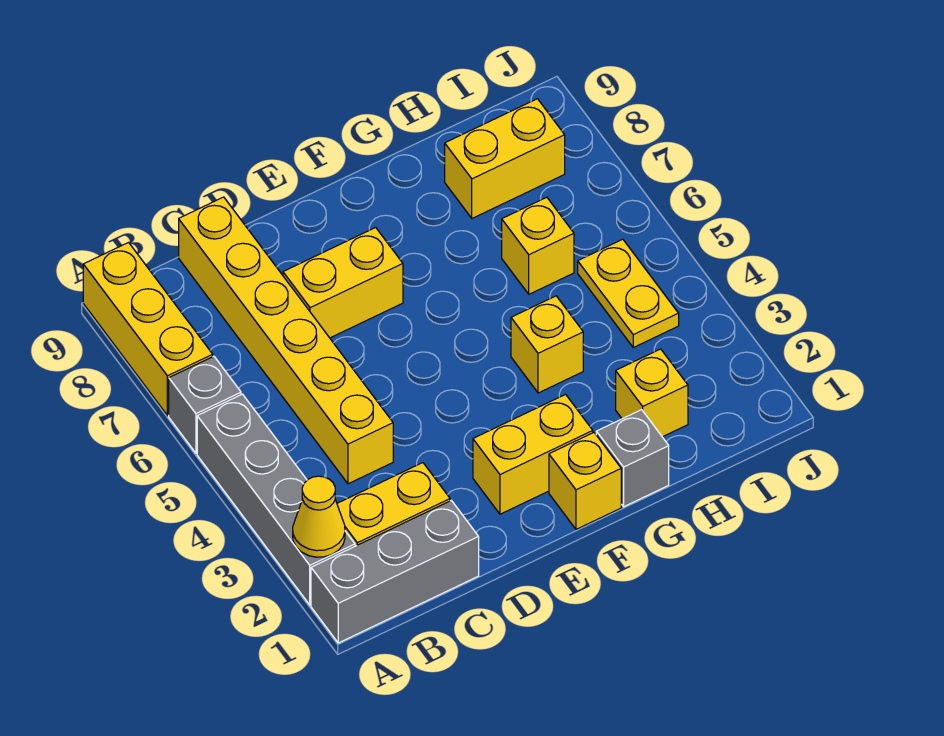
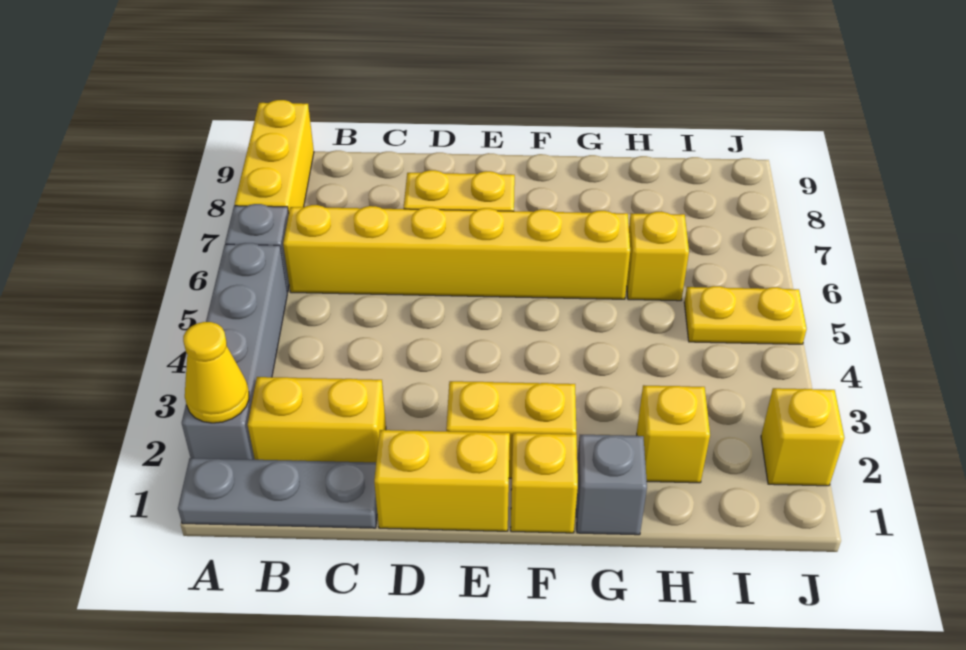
grey brick A1:C1 level 1 -> grey plate A1:C1 level 1
yellow brick C4:C9 level 1 -> yellow brick B6:G6 level 1
yellow brick G4 level 1 -> yellow brick J2 level 1
yellow brick H8:I8 level 1 -> yellow brick D1:E1 level 1
yellow plate I4:I5 level 1 -> yellow plate I5:J5 level 1

